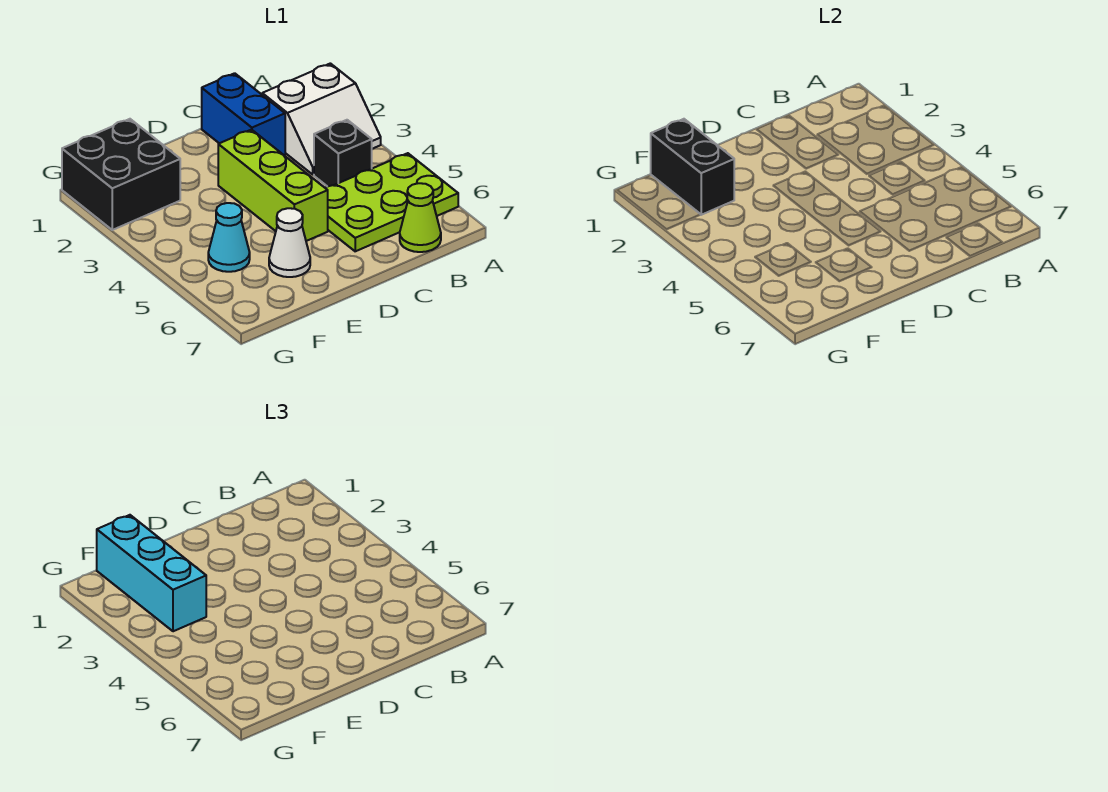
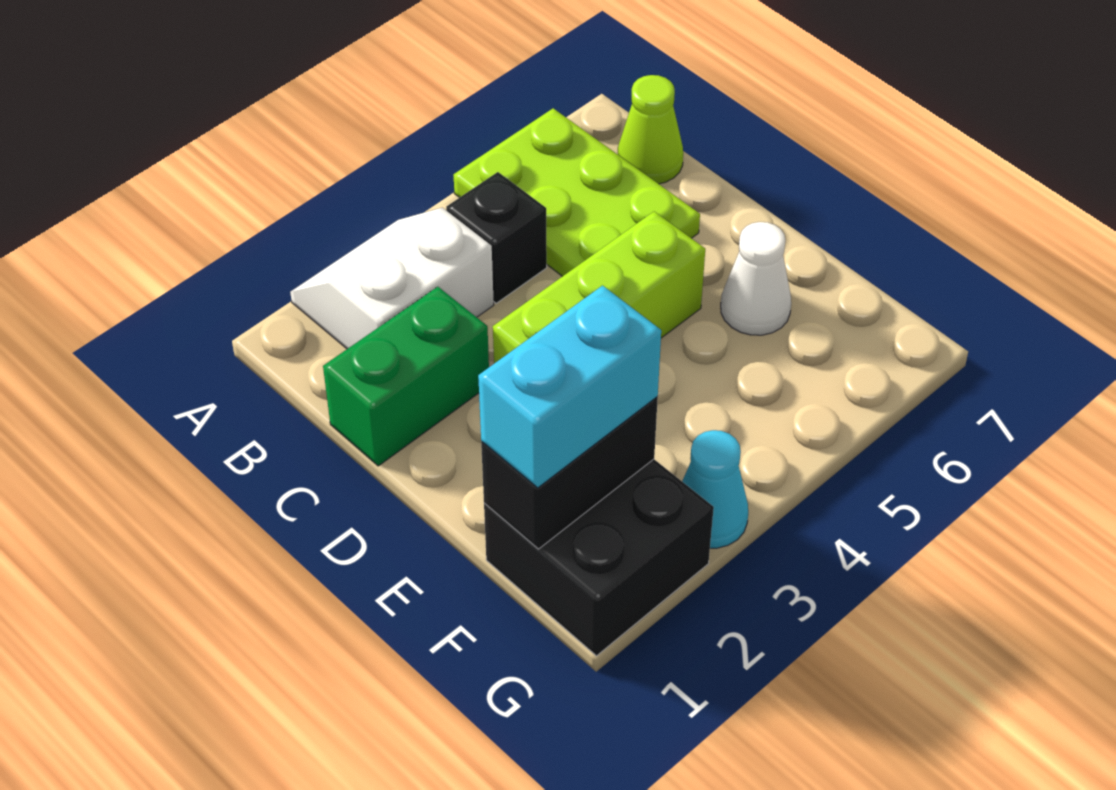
white slope A2:B3 level 1 top 2 -> white slope A2:B3 level 1 top B
blue brick C1:C2 level 1 -> green brick C1:C2 level 1
cyan brick F1:F3 level 3 -> cyan brick F1:F2 level 3
cyan cone F5 level 1 -> cyan cone G3 level 1

